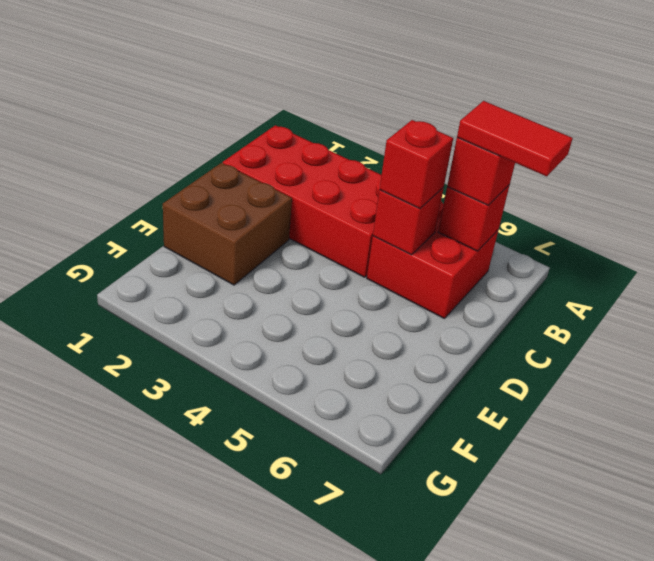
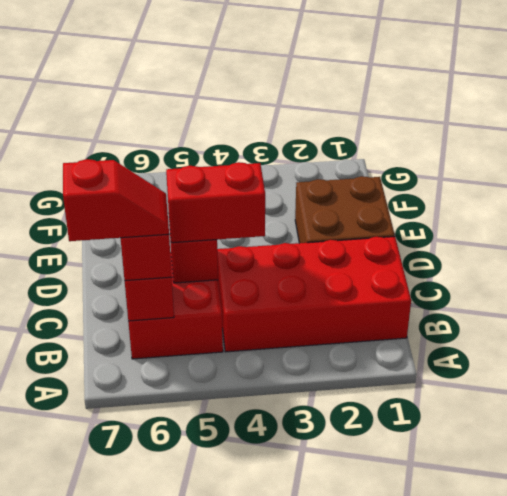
red tile B6:B7 level 4 -> red slope B6:B7 level 4 top 7
red brick C5 level 3 -> red brick C4:C5 level 3

